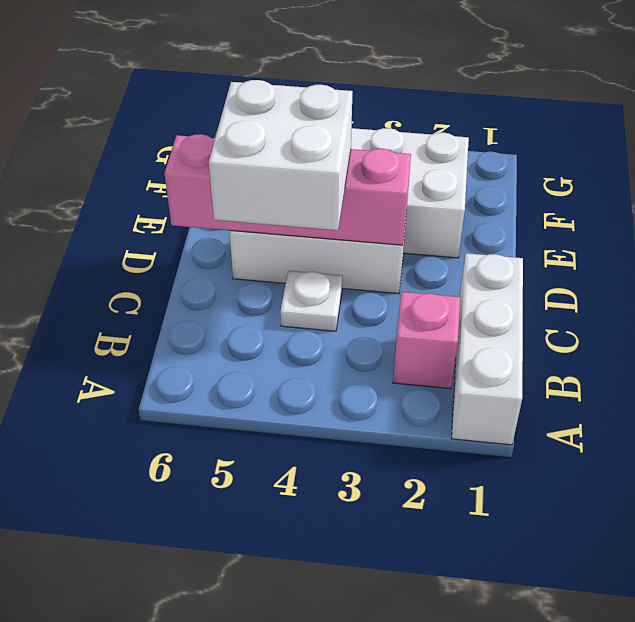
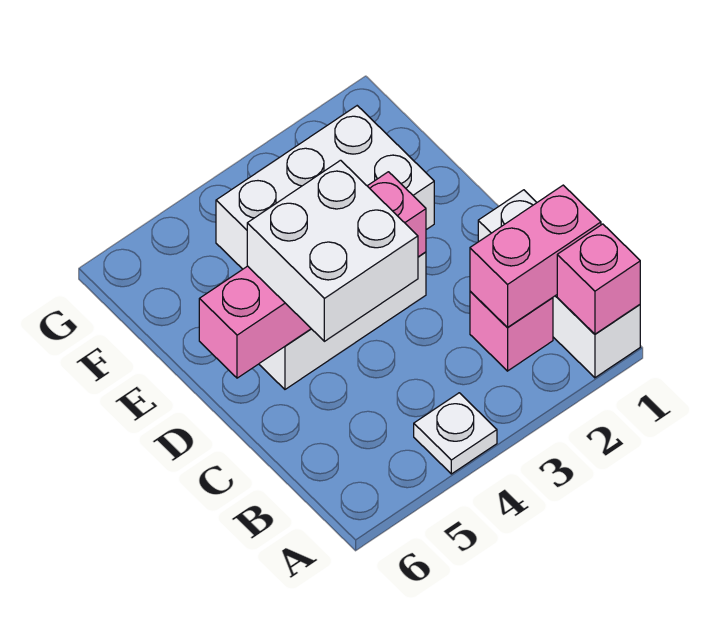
none -> pink brick A1 level 2
none -> pink brick B1:B2 level 2
white plate C4 level 1 -> white plate A4 level 1

